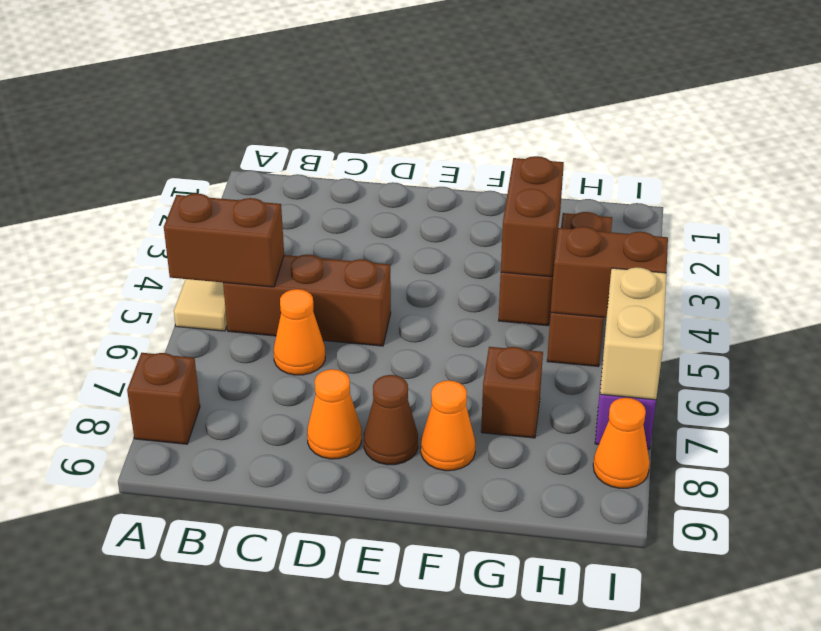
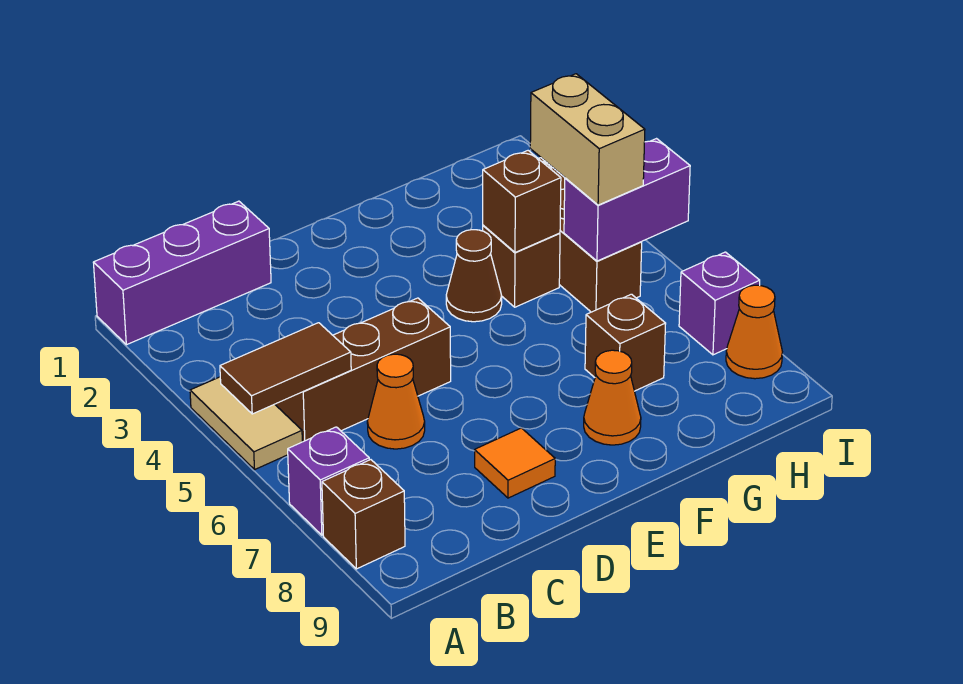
none -> purple brick A1:C1 level 1
brown brick A5:B5 level 2 -> brown tile A5:B5 level 2
none -> purple brick A7 level 1
orange cone D8 level 1 -> orange tile D8 level 1
brown cone E8 level 1 -> brown cone F4 level 1
brown brick G3:G4 level 2 -> brown brick G4 level 2
brown brick H5:I5 level 2 -> purple brick H5:I5 level 2
tan brick I6:I7 level 2 -> tan brick H4:H5 level 3

